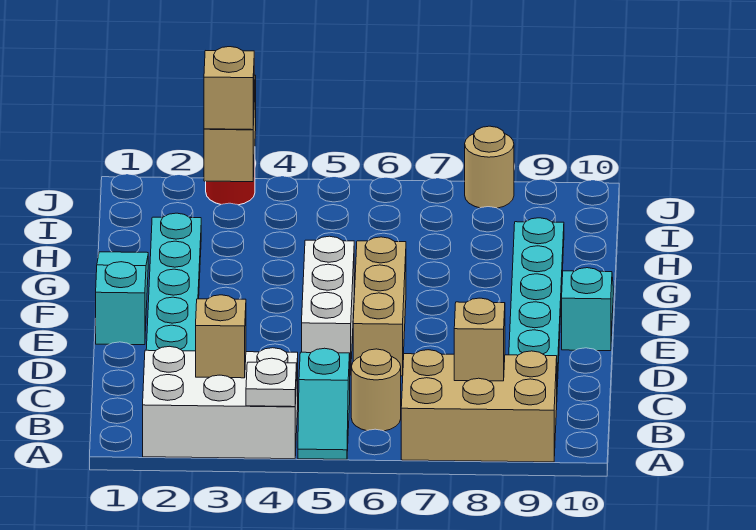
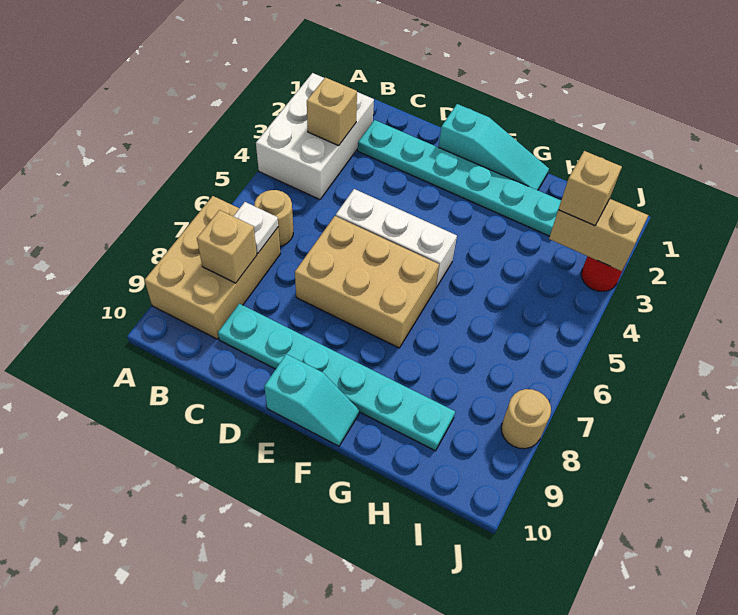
white plate A4 level 2 -> white plate B7 level 2
cyan slope A5:B5 level 1 top B -> none
tan brick D6:F6 level 1 -> tan brick D6:F7 level 1

